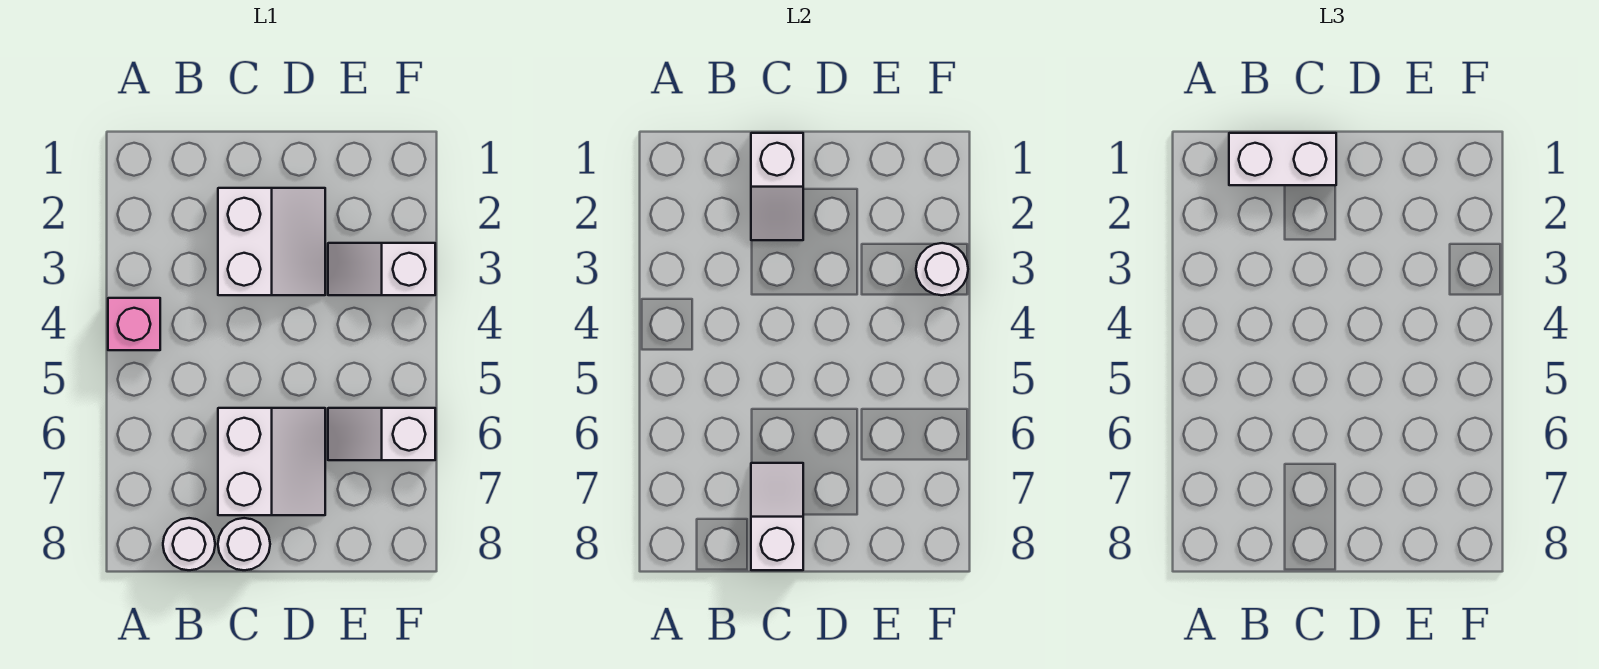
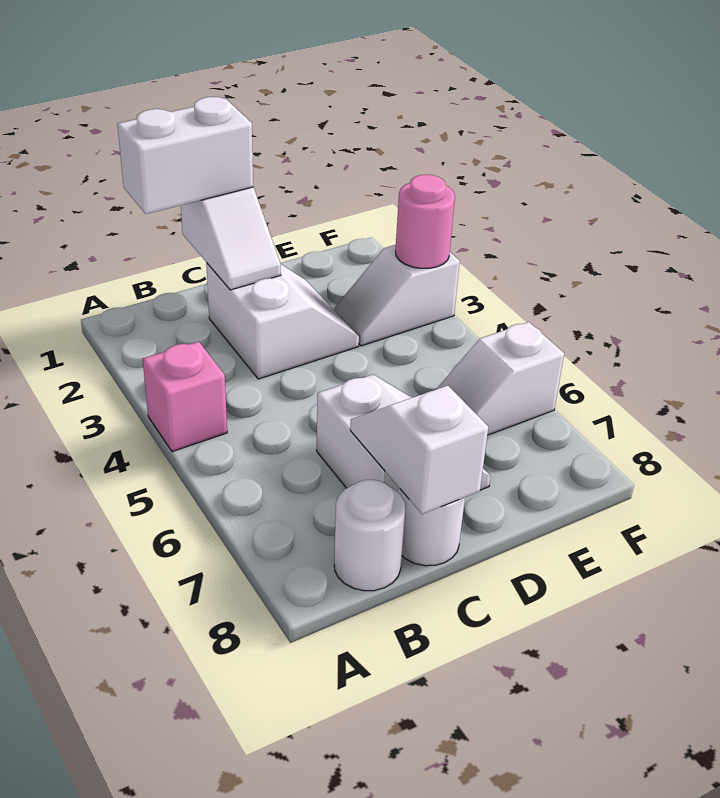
white round brick F3 level 2 -> pink round brick F3 level 2

